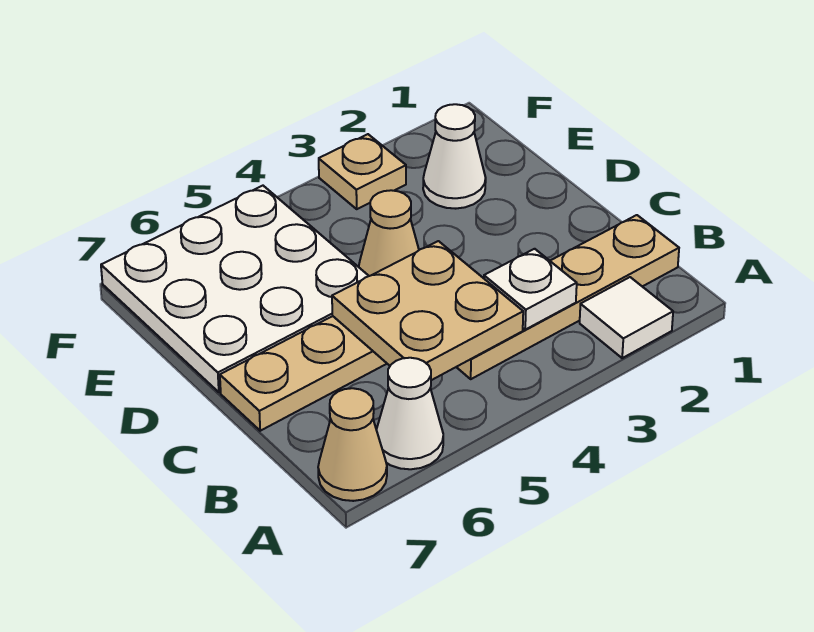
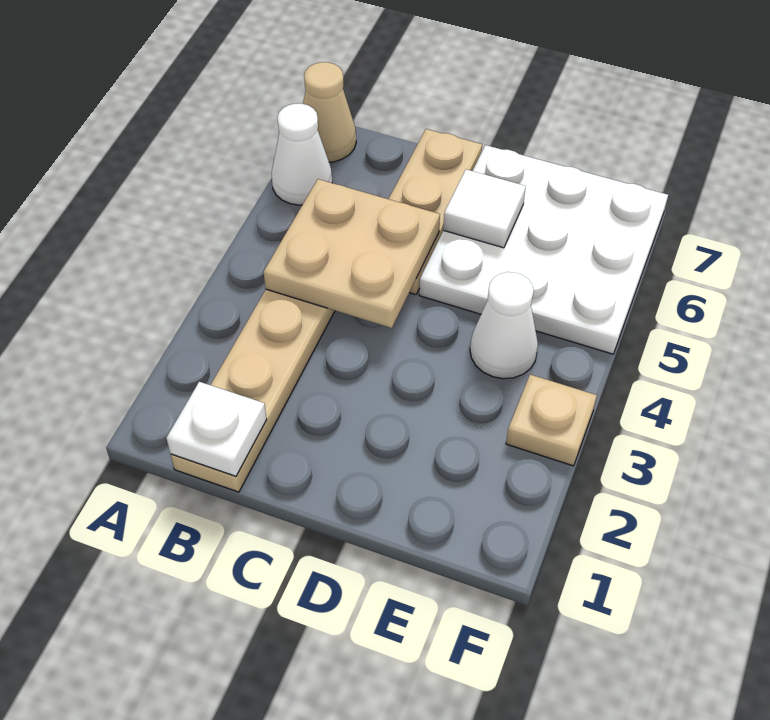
white tile A2 level 1 -> white tile D6 level 2
white plate B3 level 2 -> white plate B1 level 2
tan cone D4 level 1 -> none
white cone E2 level 1 -> white cone E4 level 1

